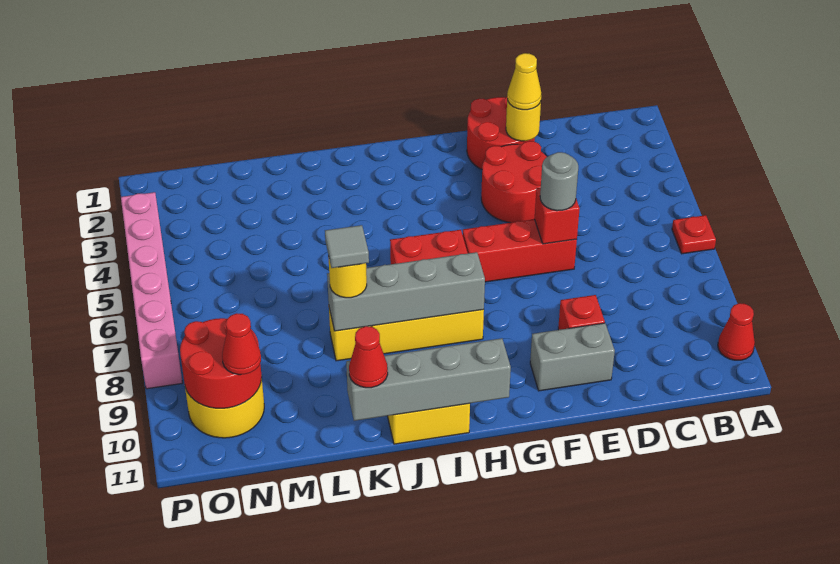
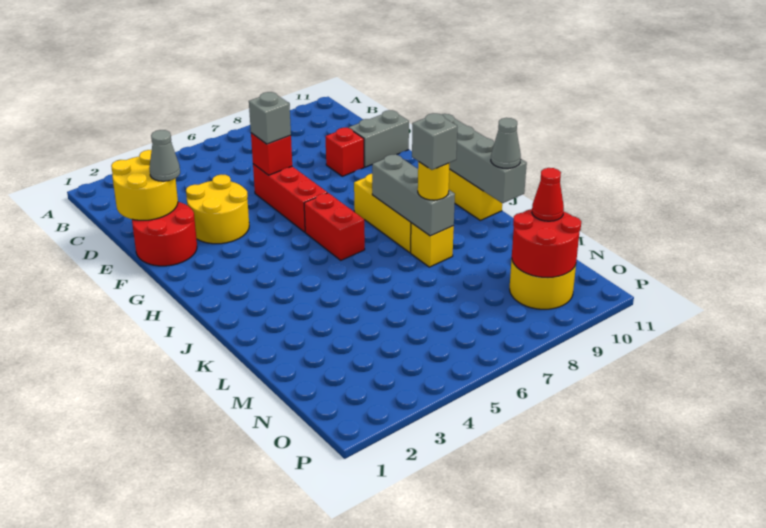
red plate A6 level 1 -> none
red cone A10 level 1 -> none
yellow round brick E2 level 2 -> yellow round brick D1:E2 level 2
yellow cone E2 level 3 -> grey cone E2 level 3
red round brick E3:F4 level 1 -> yellow round brick E3:F4 level 1
grey round brick E6 level 3 -> grey brick E6 level 3
grey brick E10:F10 level 1 -> grey brick E10:E11 level 1
grey brick H8:K8 level 2 -> grey brick I8:K8 level 2
grey tile K8 level 4 -> grey brick K8 level 4
red cone K11 level 3 -> grey cone K11 level 3
pink brick P3:P8 level 1 -> none

